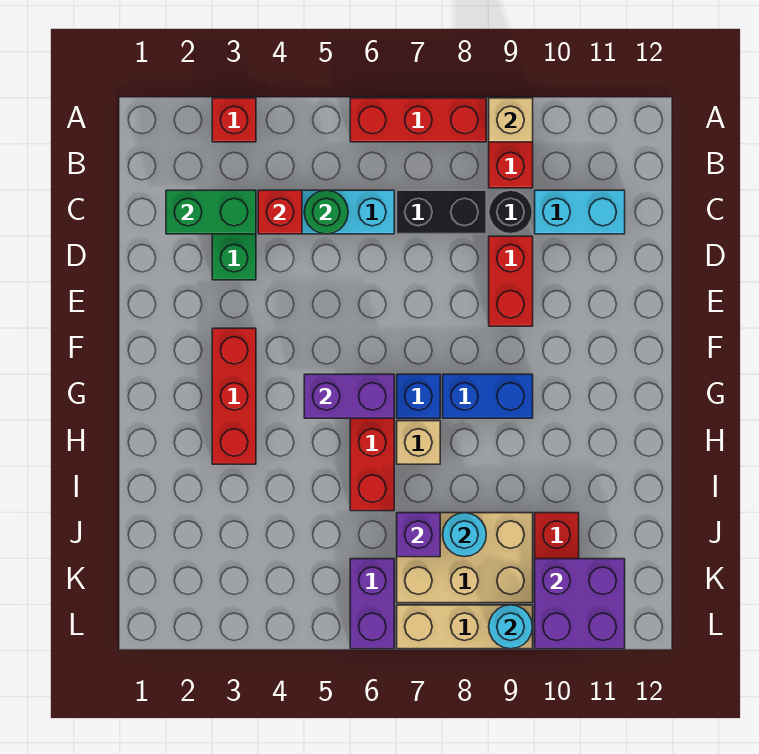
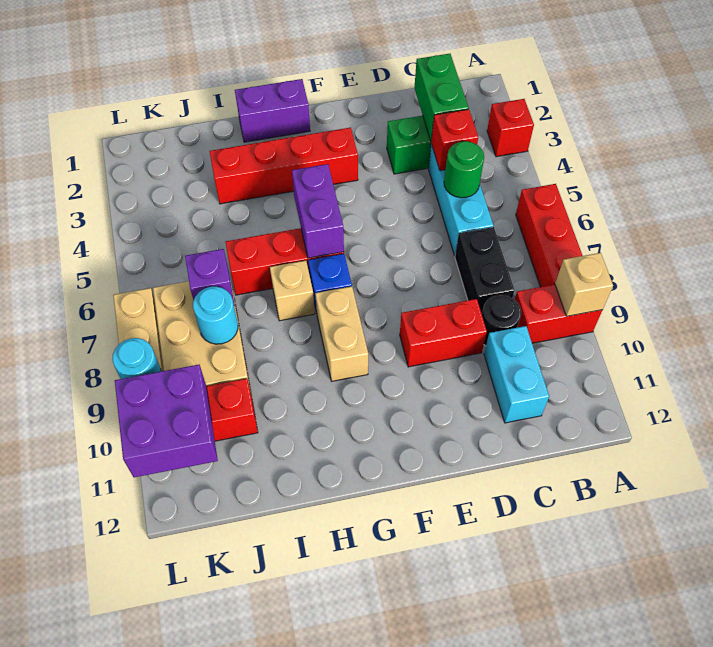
red brick F3:H3 level 1 -> red brick F3:I3 level 1
blue brick G8:G9 level 1 -> tan brick G8:G9 level 1
purple brick K6:L6 level 1 -> purple brick G1:H1 level 1

